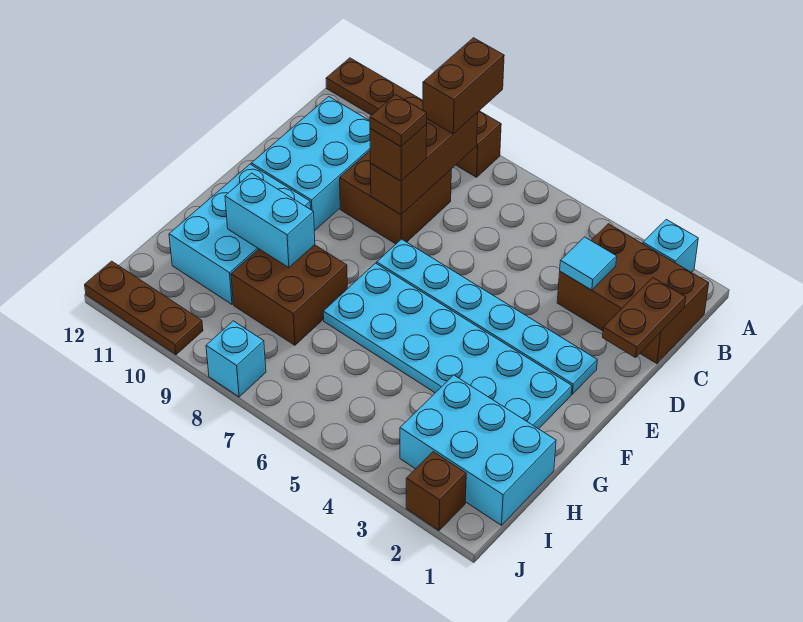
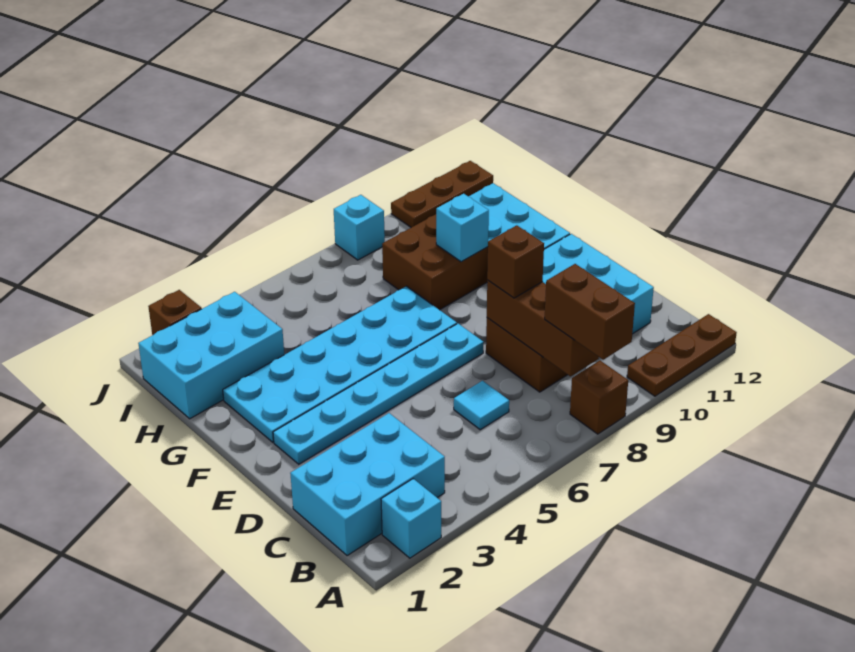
brown brick B1:C3 level 1 -> cyan brick B1:C3 level 1
brown plate C1:D1 level 2 -> none
cyan tile C3 level 2 -> cyan tile C6 level 1
brown plate D8 level 4 -> none
cyan brick G9:G10 level 2 -> cyan brick G9 level 2

